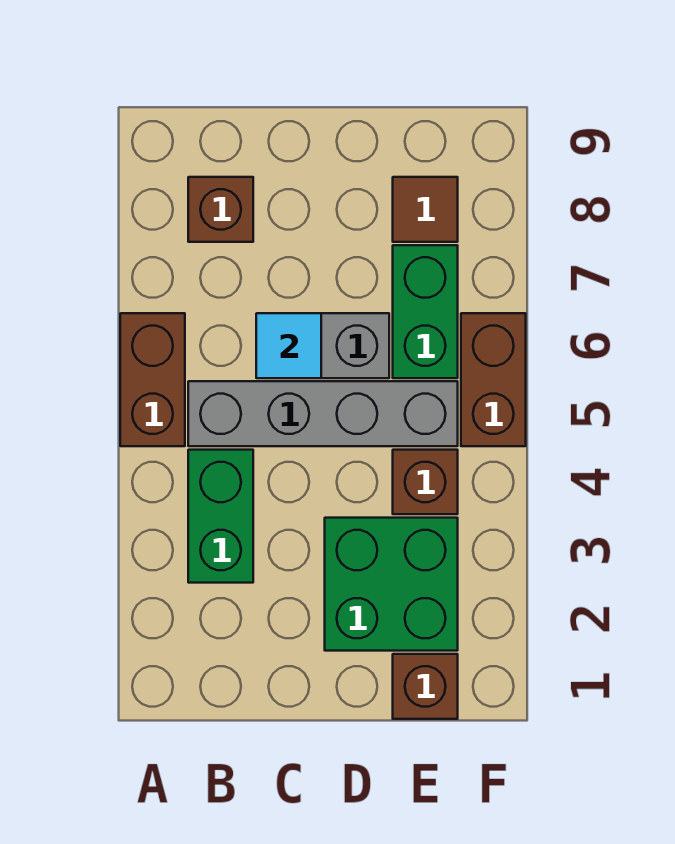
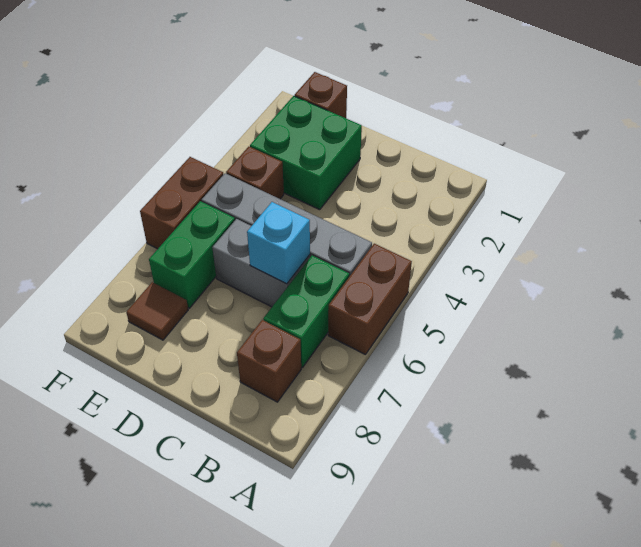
green brick B3:B4 level 1 -> green brick B6:B7 level 1
cyan tile C6 level 2 -> cyan brick C6 level 2

